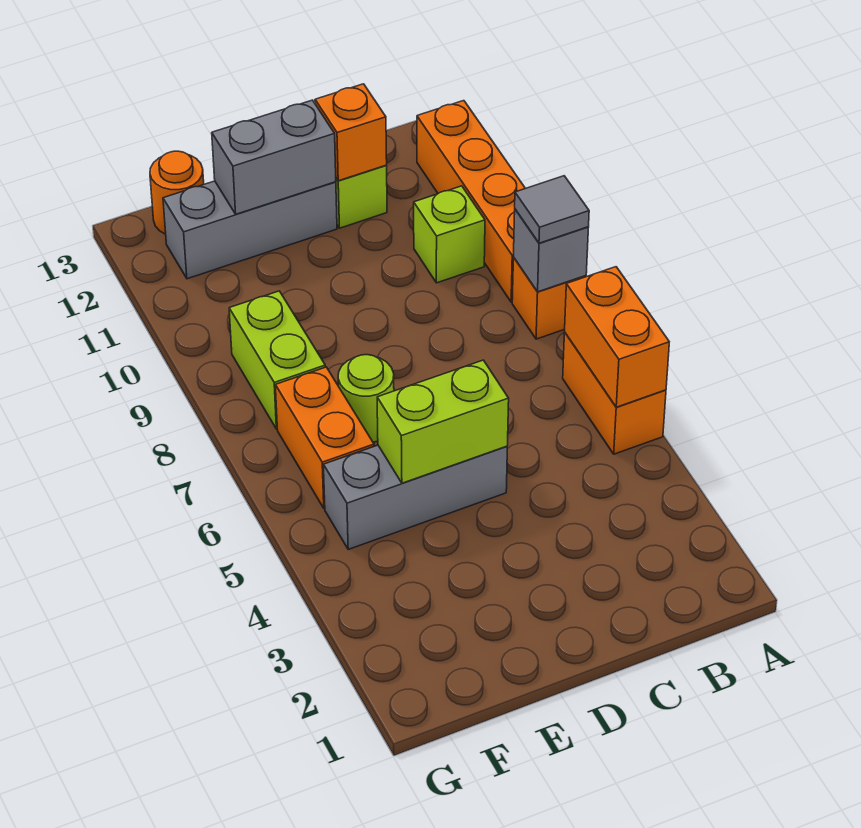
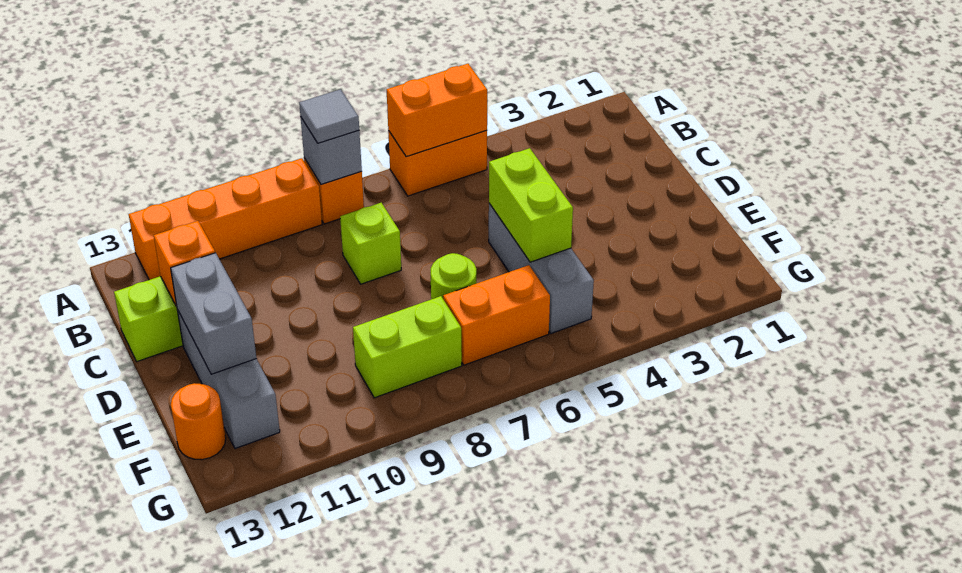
lime brick B10 level 1 -> lime brick C8 level 1

